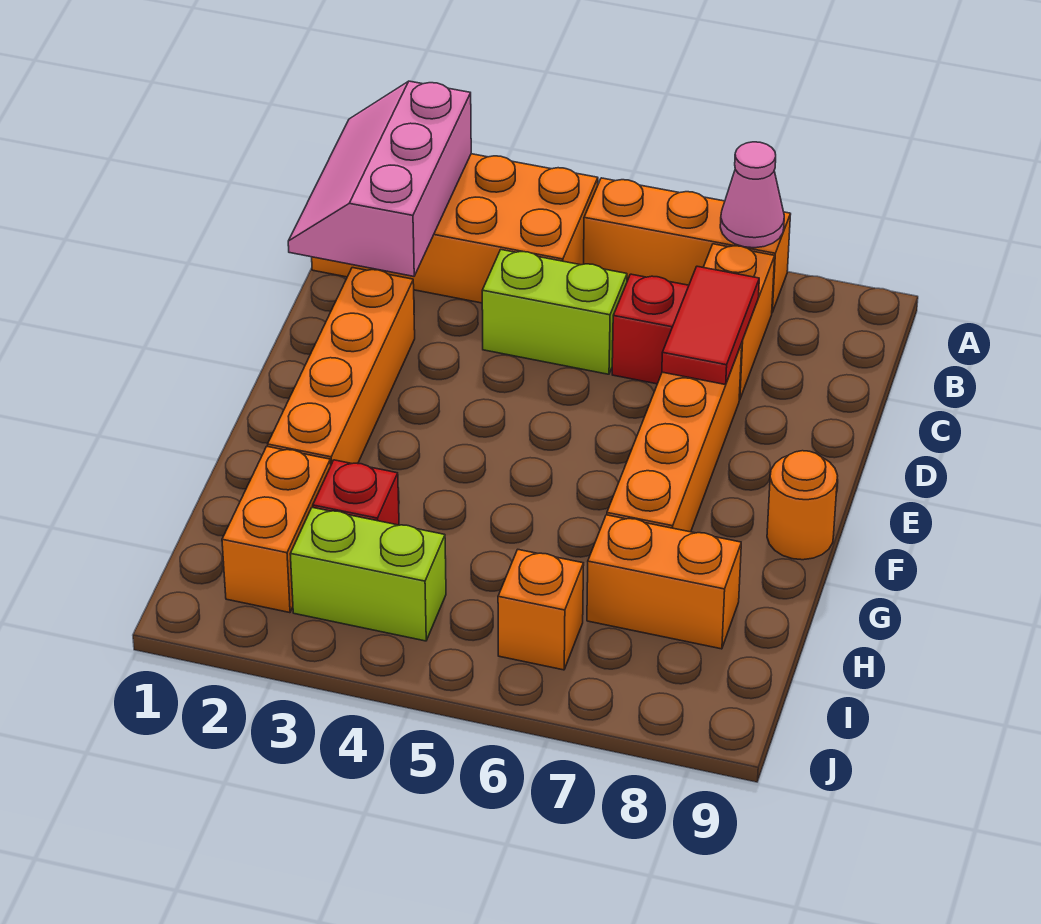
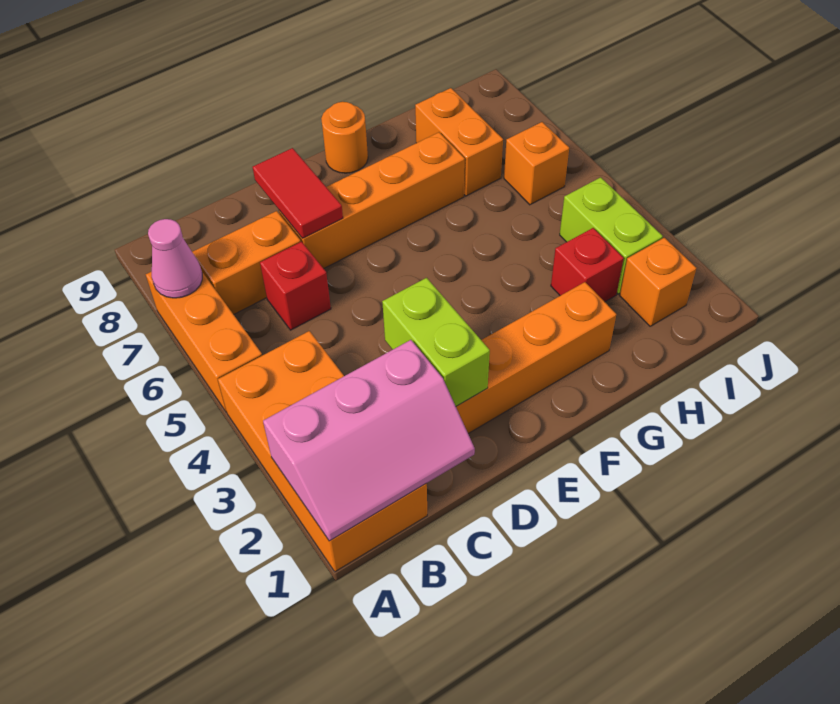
lime brick C4:C5 level 1 -> lime brick D2:D3 level 2
red tile C7:D7 level 2 -> red tile D7:D8 level 2
orange brick H2:I2 level 1 -> orange brick I2 level 1

